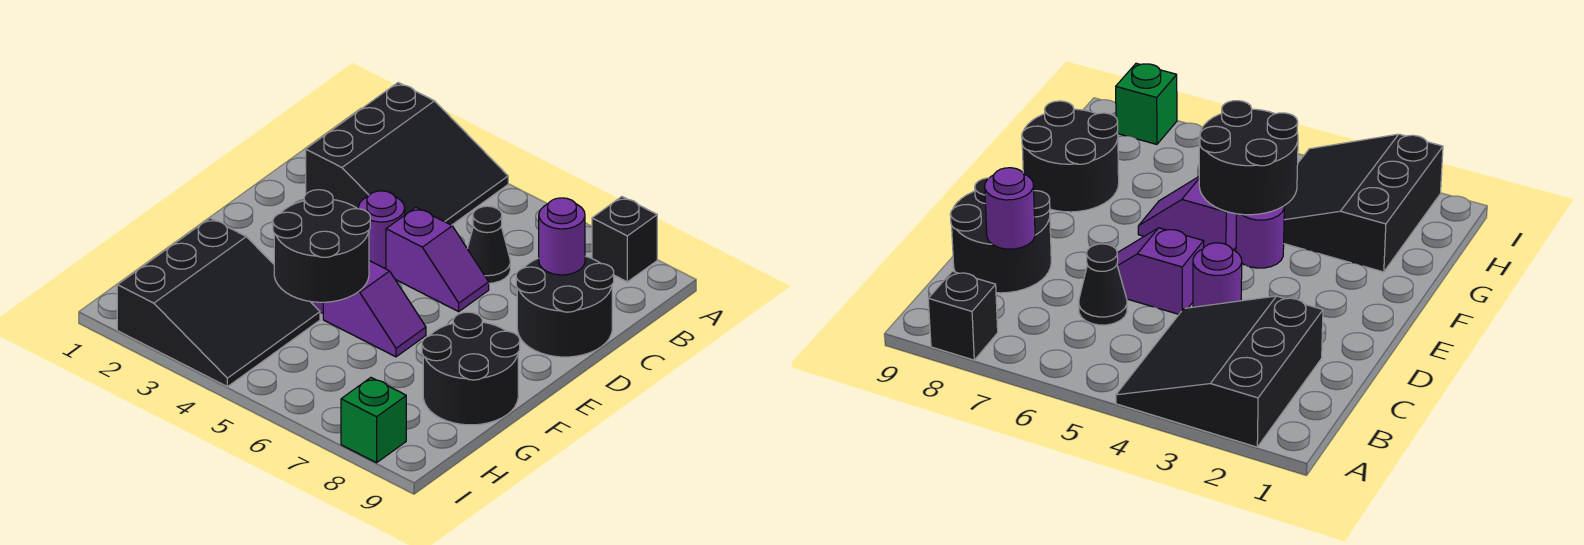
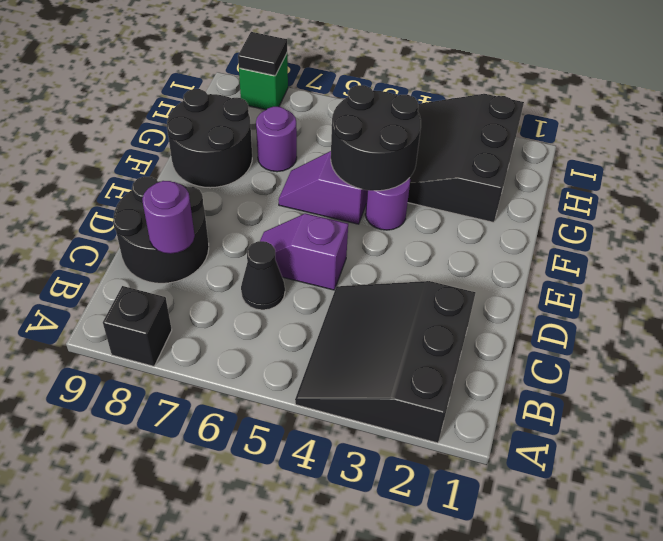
purple round brick D4 level 1 -> purple round brick G7 level 1
none -> black tile I8 level 2

